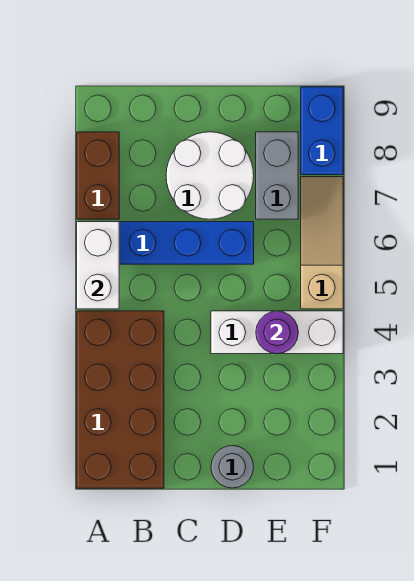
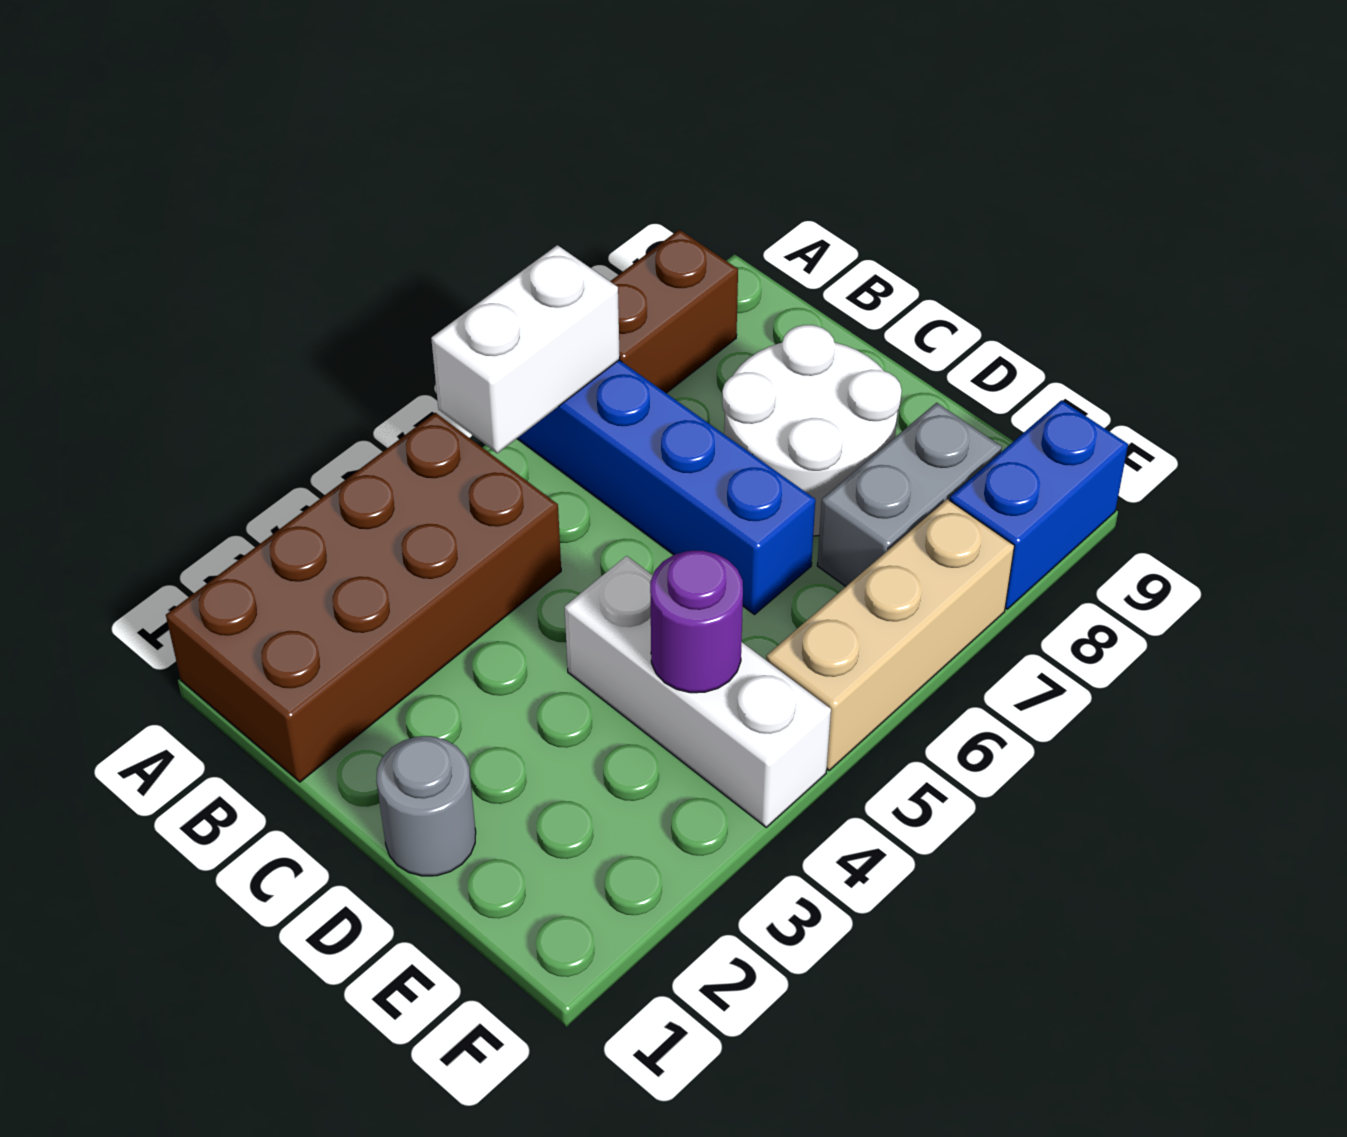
tan slope F5:F7 level 1 top 5 -> tan brick F5:F7 level 1

